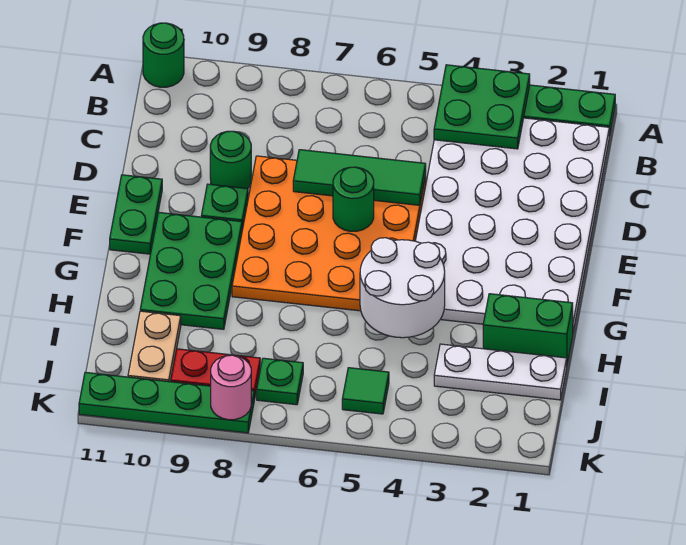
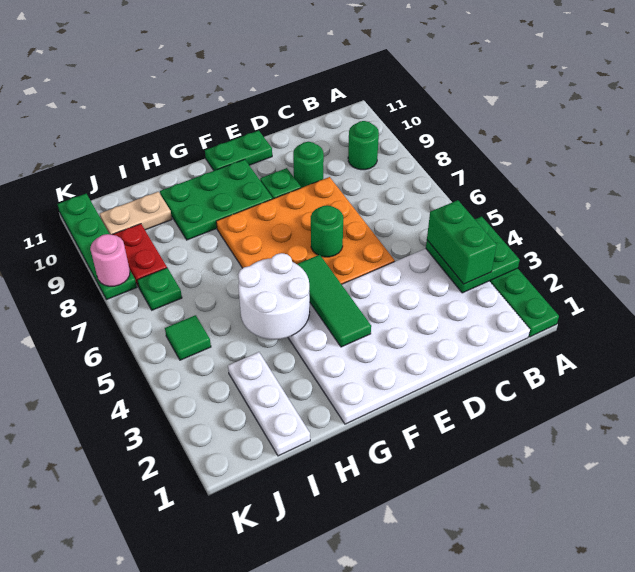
green round brick A11 level 1 -> green round brick B9 level 1
green tile D5:D7 level 2 -> green tile F3:F5 level 2
green brick H1:H2 level 1 -> green brick B3:B4 level 3

